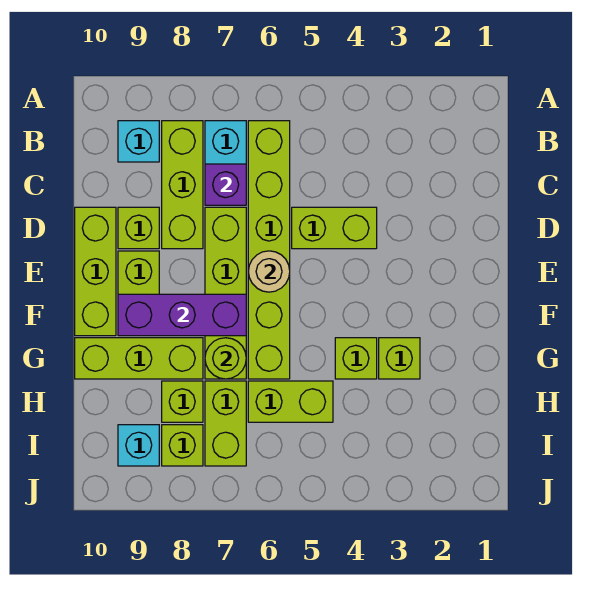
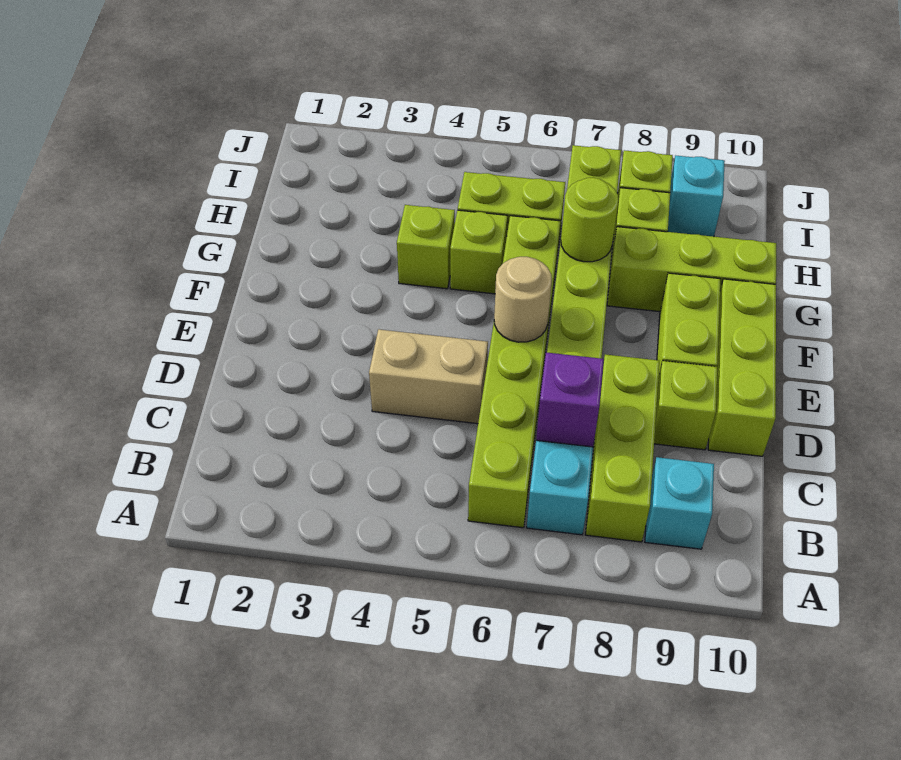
lime brick D4:D5 level 1 -> tan brick D4:D5 level 1
purple brick F7:F9 level 2 -> none
lime brick G3 level 1 -> lime brick G5 level 1

